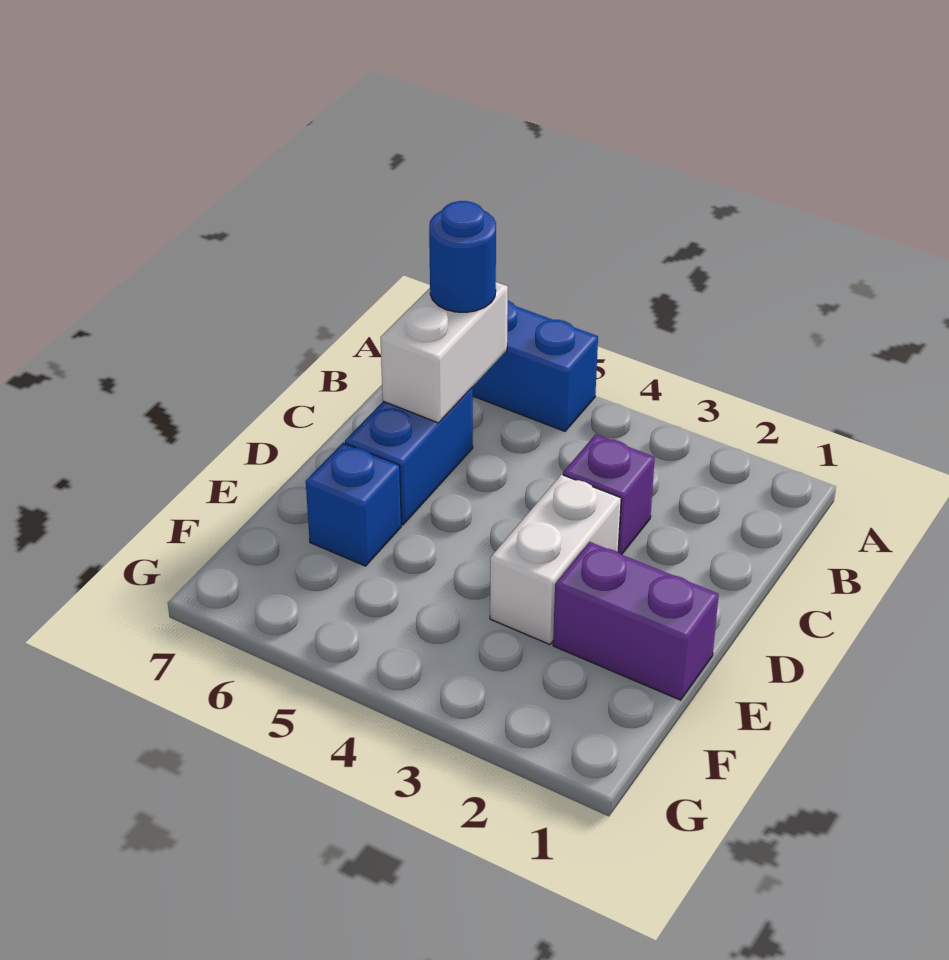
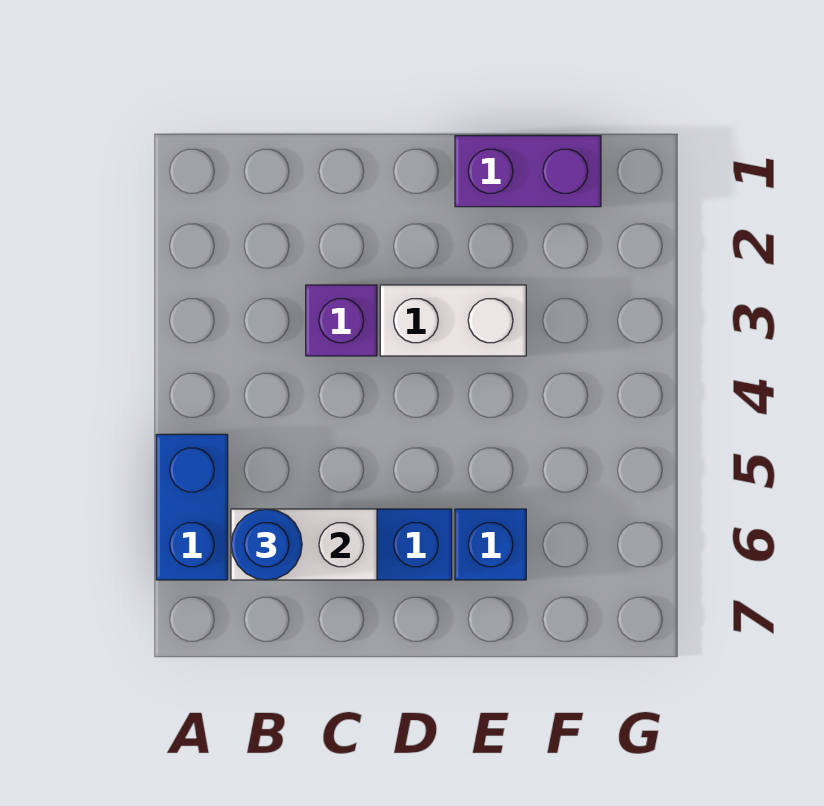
purple brick E1:E2 level 1 -> purple brick E1:F1 level 1

